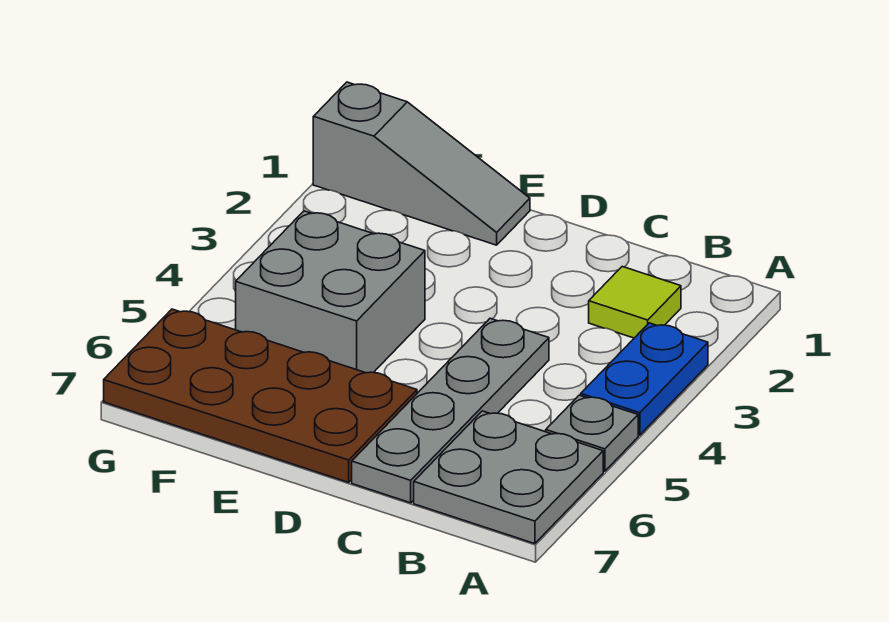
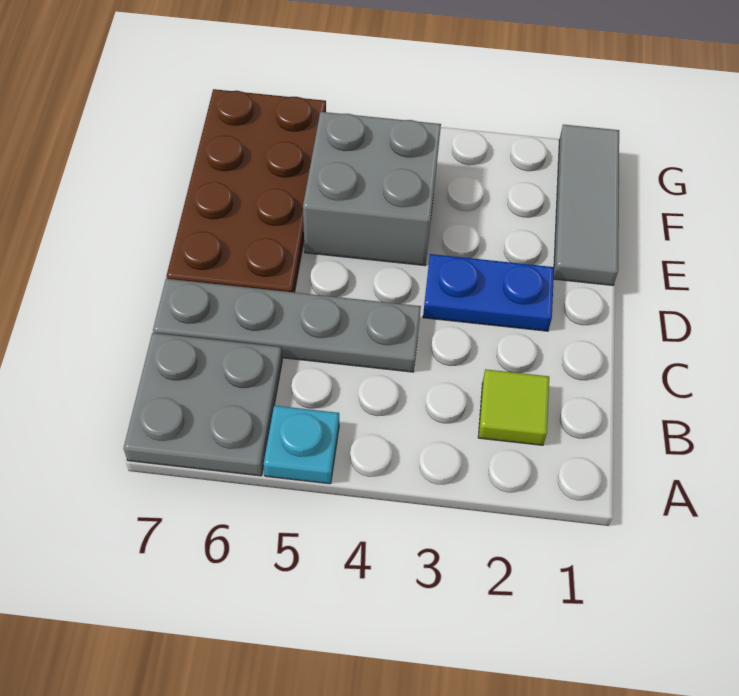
blue plate A3:A4 level 1 -> blue plate D2:D3 level 1
grey plate A5 level 1 -> cyan plate A5 level 1
grey slope E1:G1 level 1 top G -> grey tile E1:G1 level 1

